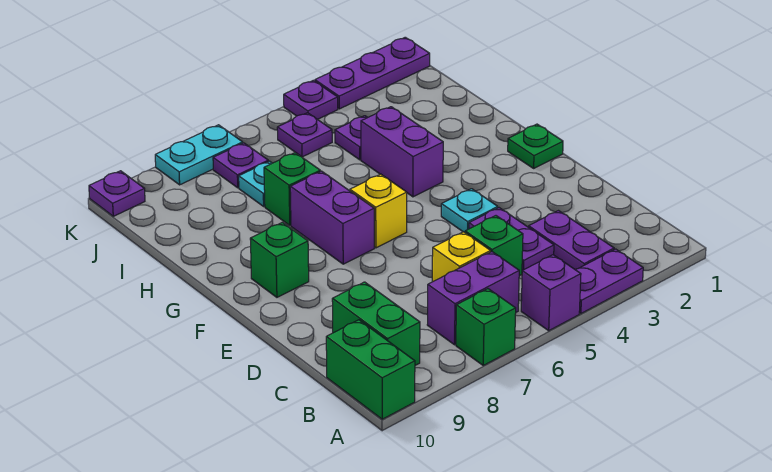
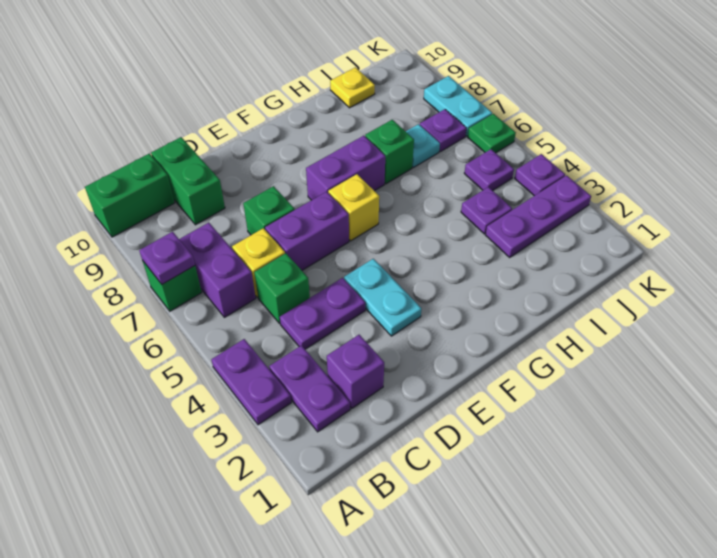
purple brick A5 level 1 -> purple brick C2 level 1
purple plate B3:C3 level 1 -> purple plate B2:B3 level 1
green brick B9:C9 level 1 -> green brick C9:C10 level 1
cyan plate E4 level 1 -> cyan plate E3:E4 level 1
green plate F1 level 1 -> green plate K6 level 1
green brick F9 level 1 -> green brick D7 level 1
purple brick G4:H4 level 1 -> purple brick D6:E6 level 1
none -> yellow plate I10 level 1
purple plate K1:K3 level 1 -> purple plate I3:K3 level 1
purple plate K10 level 1 -> purple plate A7 level 2

